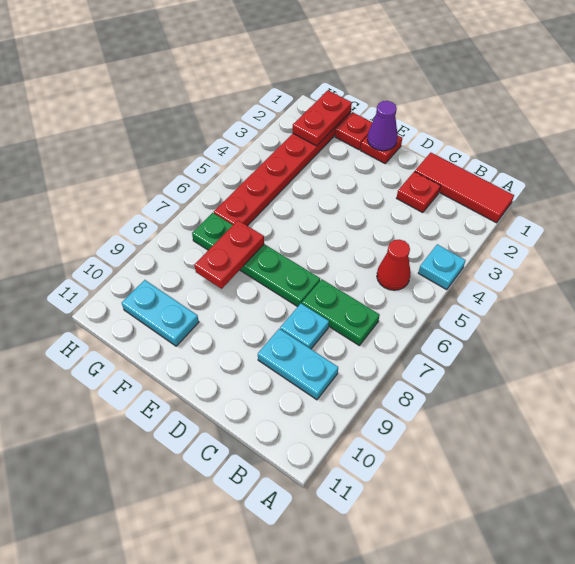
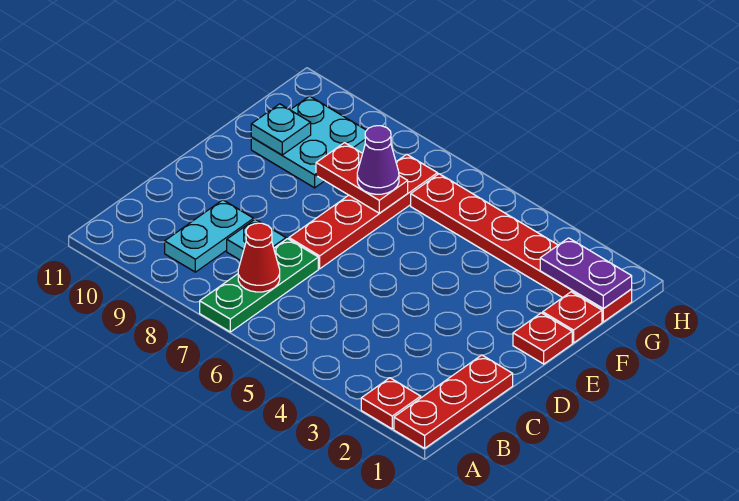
red tile A1:C1 level 1 -> red plate A1:C1 level 1
cyan plate A4 level 1 -> cyan plate F10 level 2
red cone B5 level 1 -> red cone B7 level 2
green plate B7:C7 level 1 -> green plate A7:C7 level 1
red plate C2 level 1 -> red plate A2 level 1
green plate D7:G7 level 1 -> red plate D7:G7 level 1
purple cone E1 level 2 -> purple cone F7 level 3
cyan plate F10:G10 level 1 -> cyan plate F9:G10 level 1
red plate G1:G2 level 2 -> purple plate G1:G2 level 2

